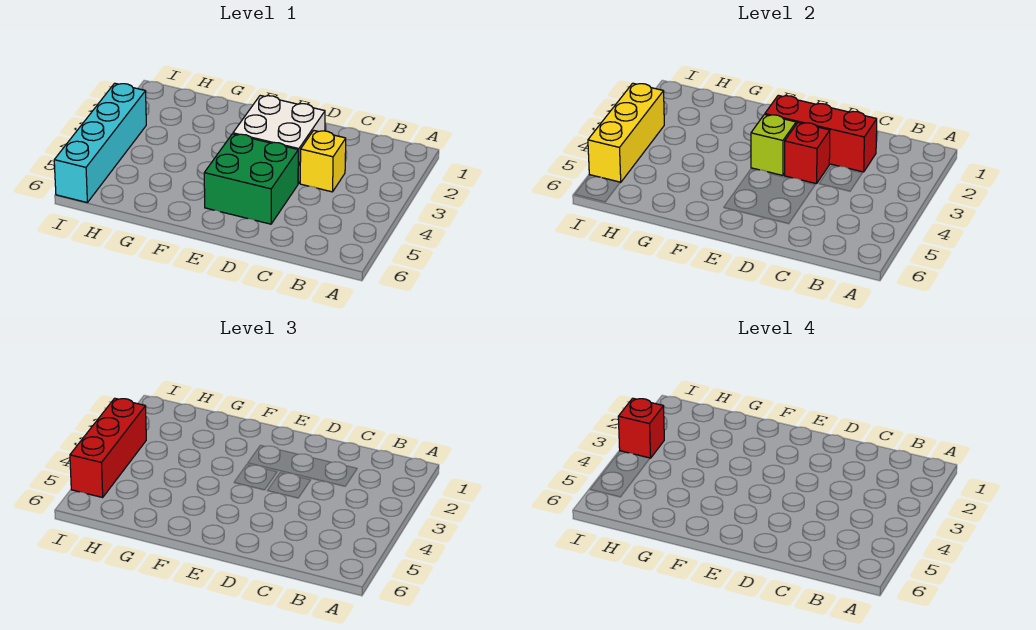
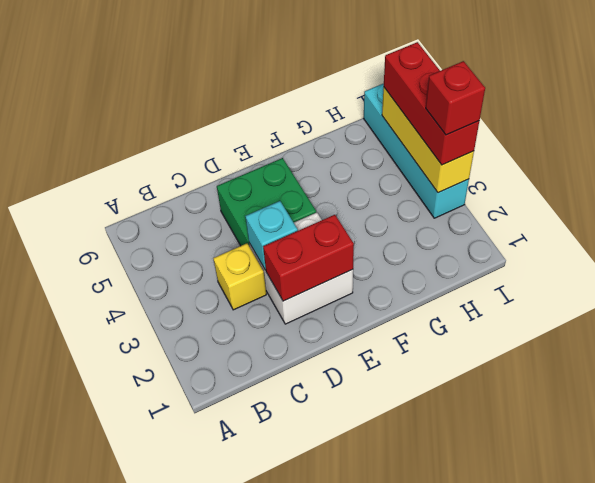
red brick C2:E2 level 2 -> red brick D2:E2 level 2
red brick D3 level 2 -> cyan brick D3 level 2
lime brick E3 level 2 -> none

